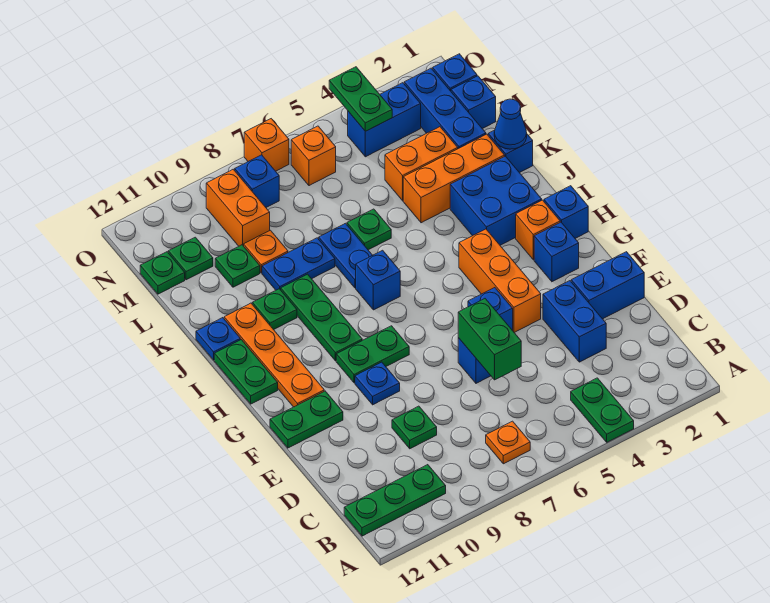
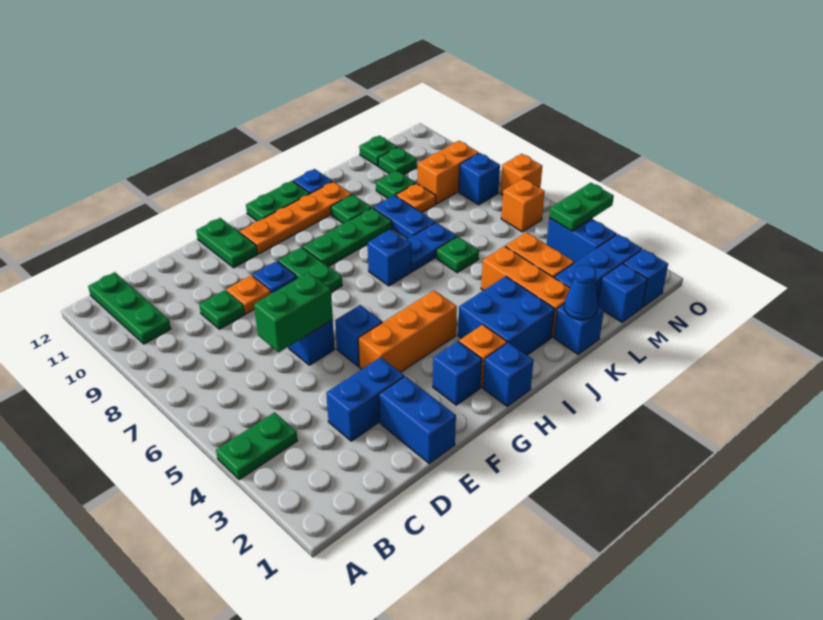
orange plate B7 level 1 -> orange plate E9 level 1

